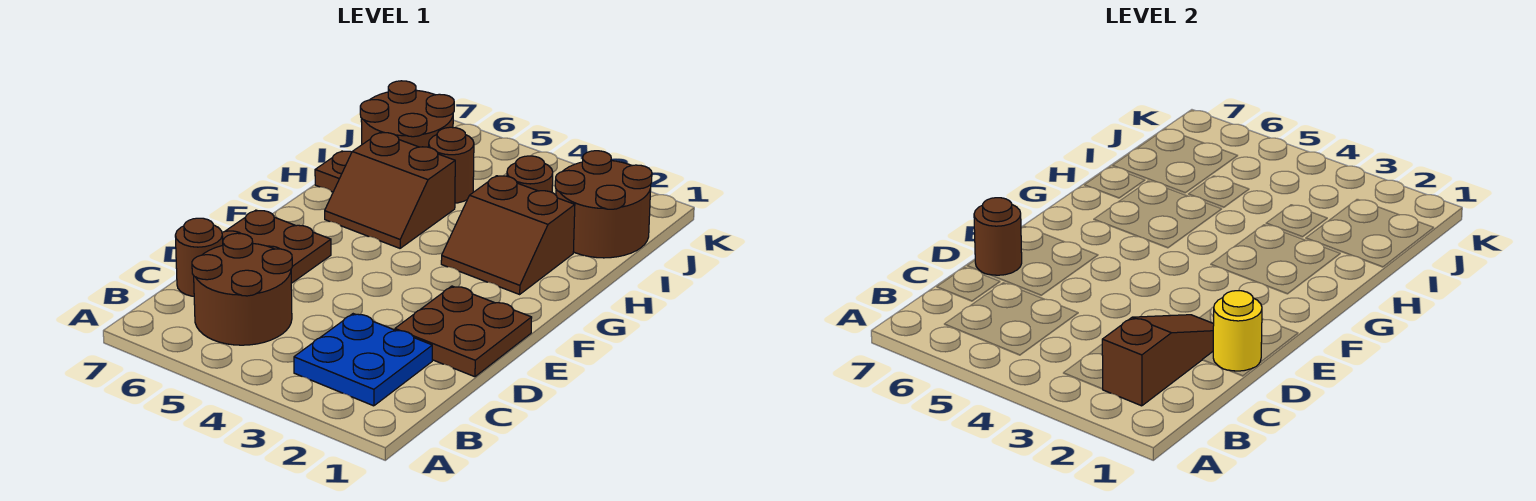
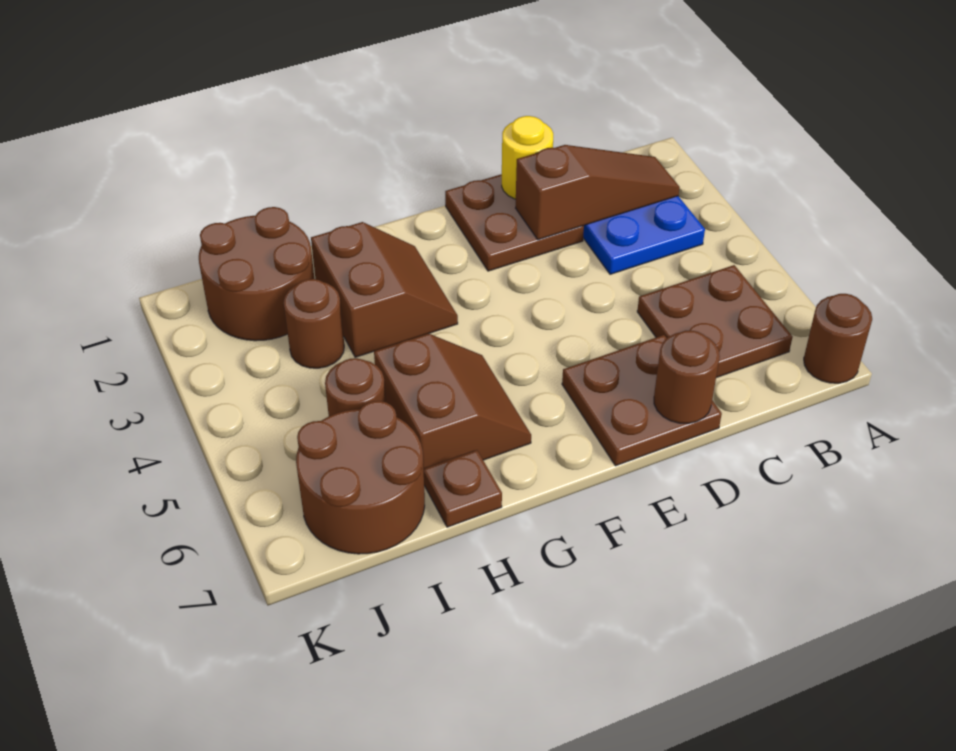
brown slope B2:D2 level 2 top B -> brown slope B2:D2 level 2 top D
brown round brick B5:C6 level 1 -> brown plate B5:C6 level 1
brown round brick C7 level 1 -> brown round brick A7 level 1

